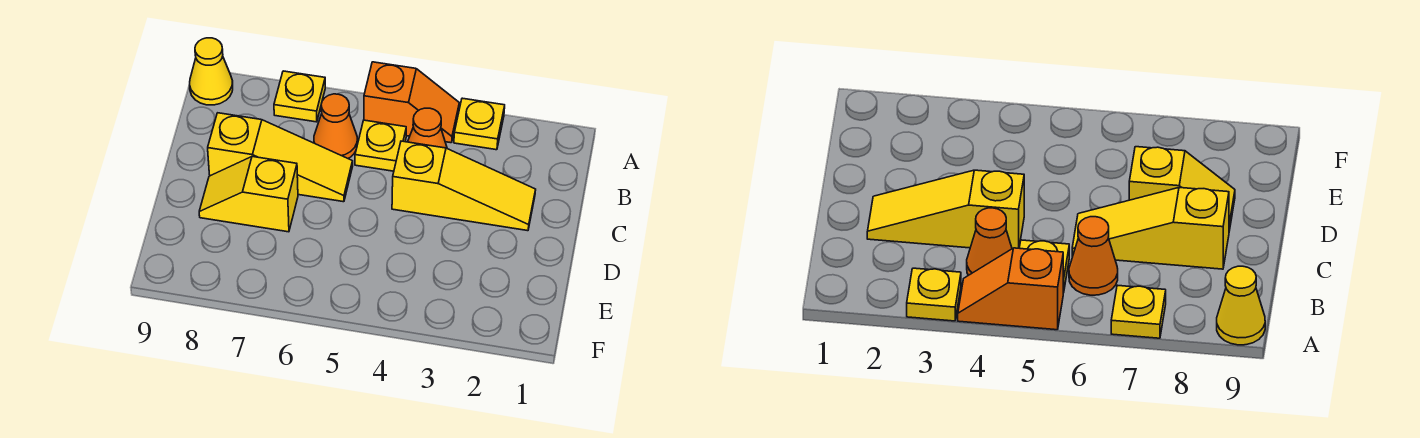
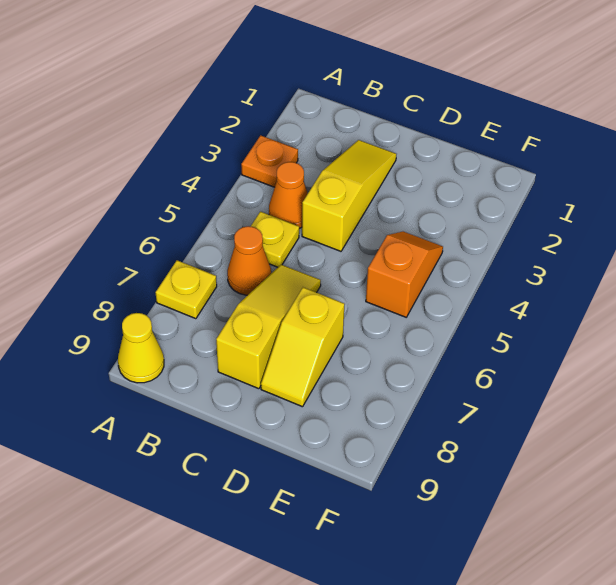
yellow plate A3 level 1 -> orange plate A3 level 1
orange slope A4:A5 level 1 top 5 -> orange slope E4:E5 level 1 top 5

